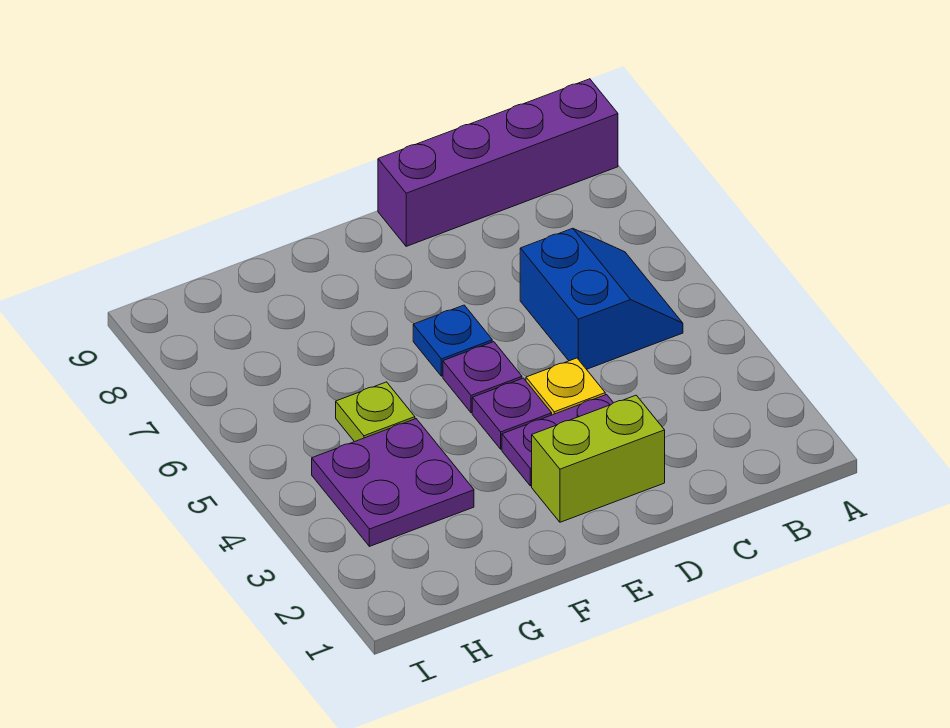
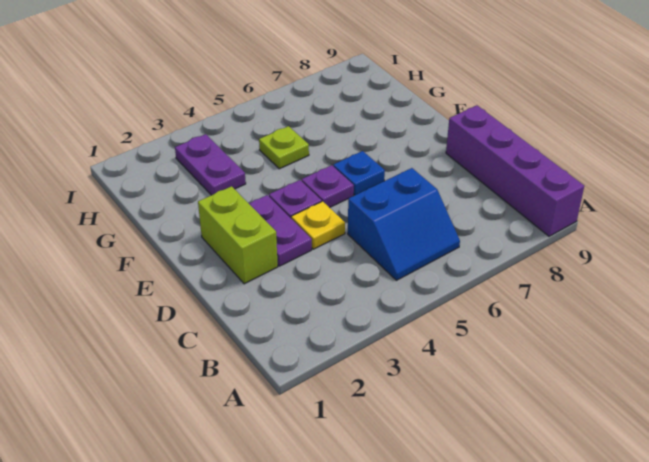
purple plate G3:H4 level 1 -> purple plate G3:H3 level 1

